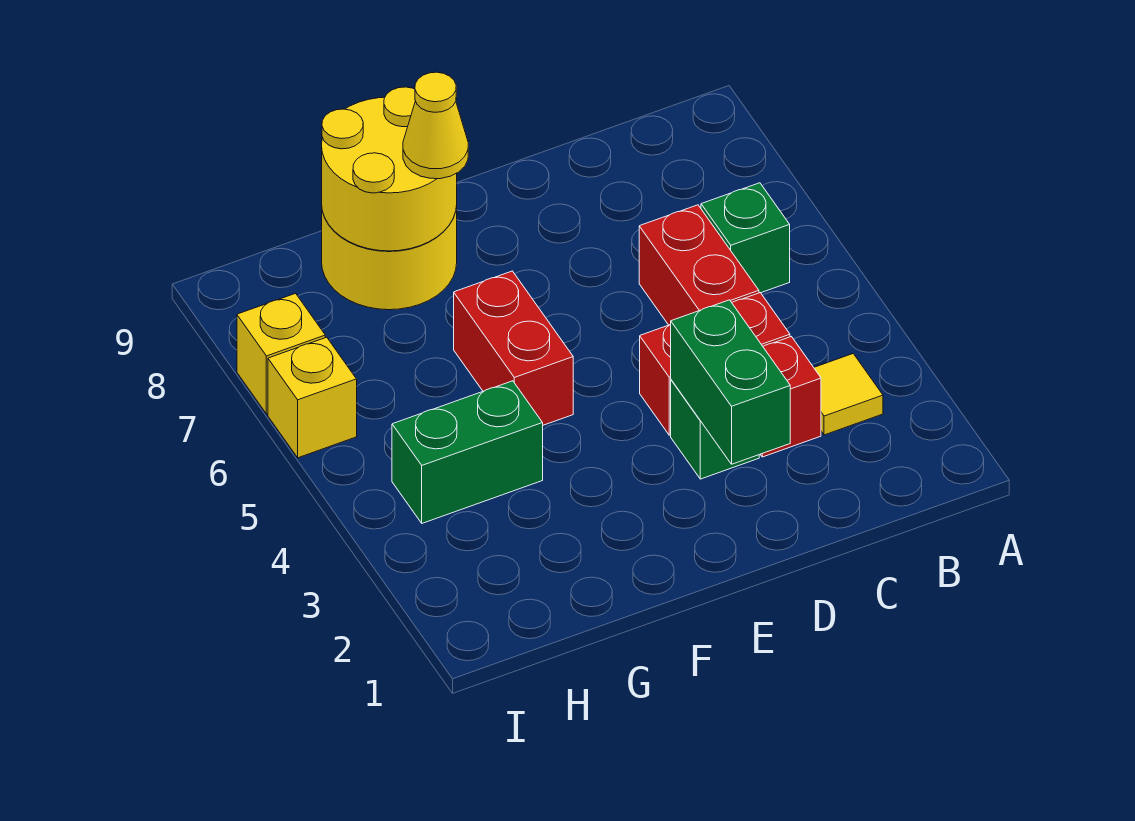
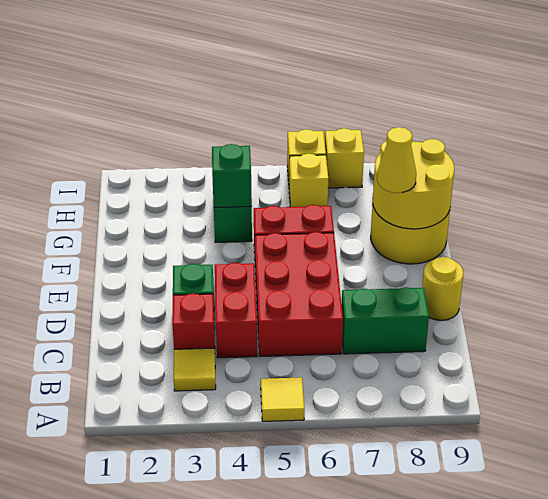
none -> yellow tile A5 level 1
green brick B6 level 1 -> green brick G4 level 2
red brick C5:C6 level 1 -> red brick C5:E6 level 1
green brick D2:D3 level 2 -> green brick C7:C8 level 1
none -> yellow round brick D9 level 1
none -> yellow brick H6 level 1

